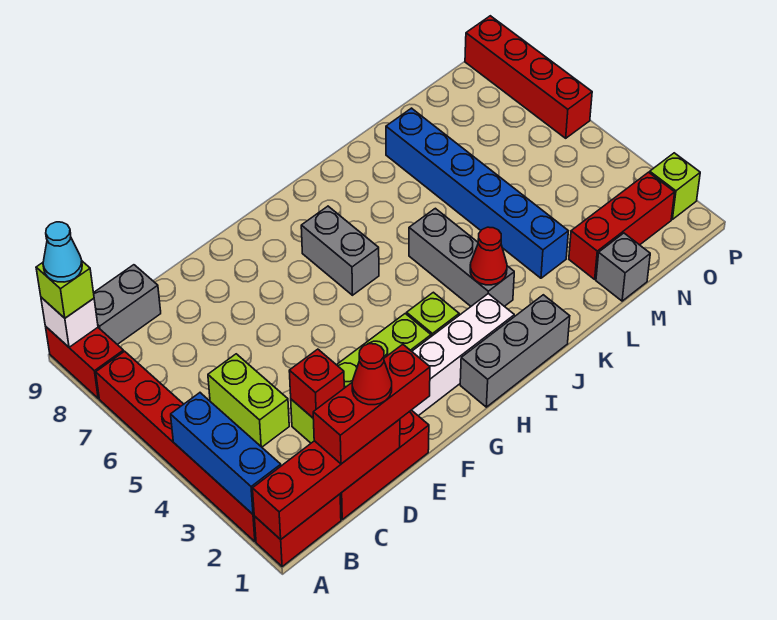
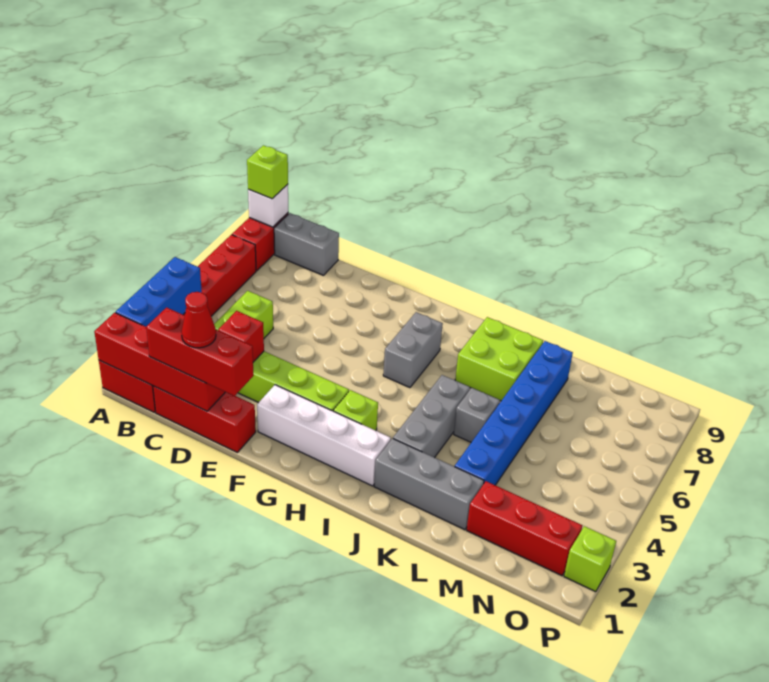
cyan cone A9 level 4 -> none
grey brick H1:J1 level 1 -> grey brick J2:L2 level 1
red cone J3 level 2 -> none
none -> lime brick J7:K8 level 1
grey brick M1 level 1 -> grey brick K5 level 1
red brick P6:P9 level 1 -> none

